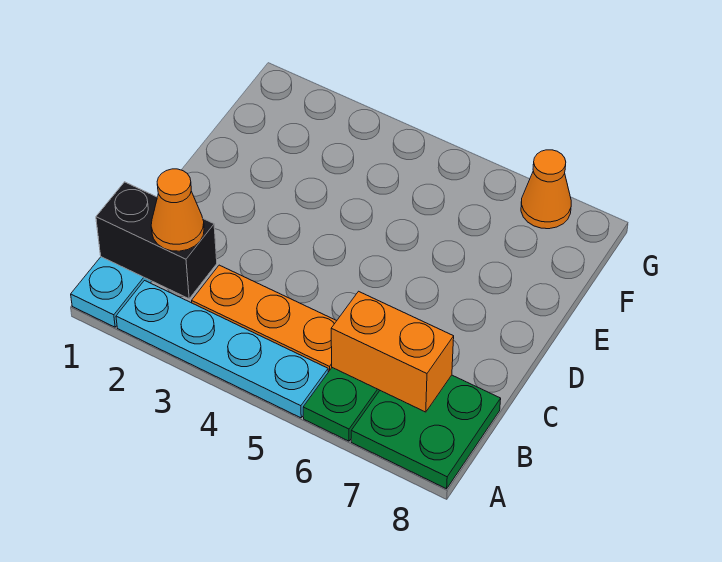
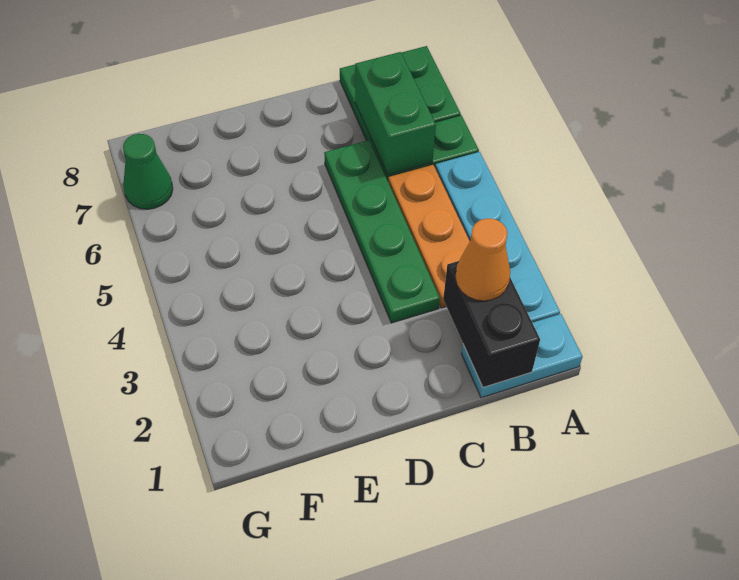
orange brick B6:B7 level 2 -> green brick B6:B7 level 2
none -> green plate C3:C6 level 1
orange cone G7 level 1 -> green cone G7 level 1

